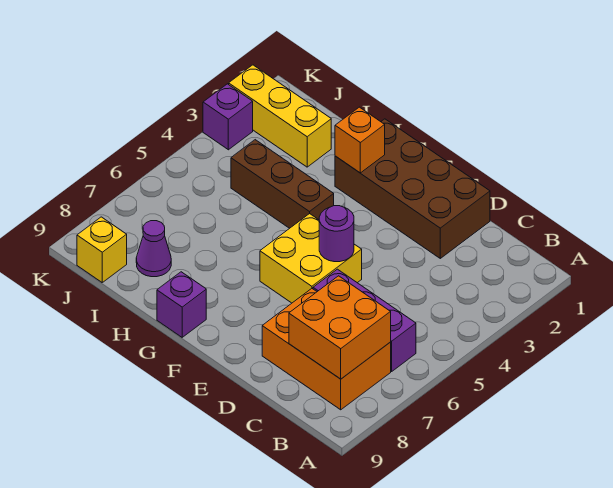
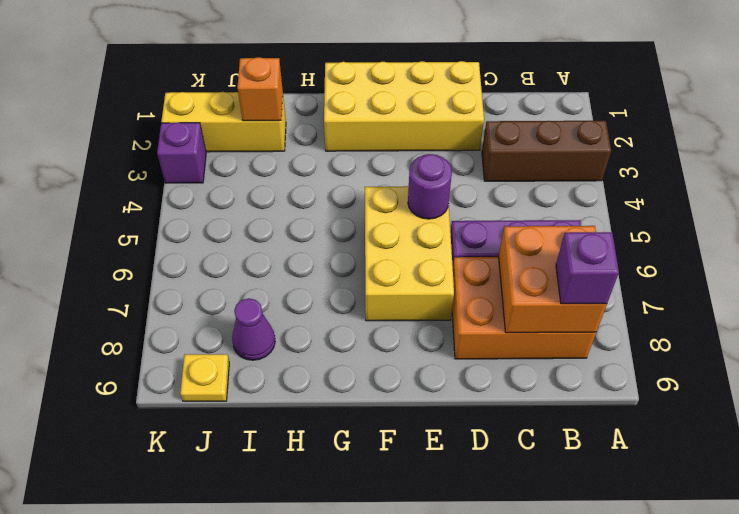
brown brick D1:G2 level 1 -> yellow brick D1:G2 level 1
yellow brick E5:F6 level 1 -> yellow brick E5:F7 level 1
orange brick G2 level 2 -> orange brick I2 level 2
brown brick G4:I4 level 1 -> brown brick A3:C3 level 1
purple brick G9 level 1 -> purple brick B8 level 3
yellow brick J9 level 1 -> yellow plate J9 level 1

